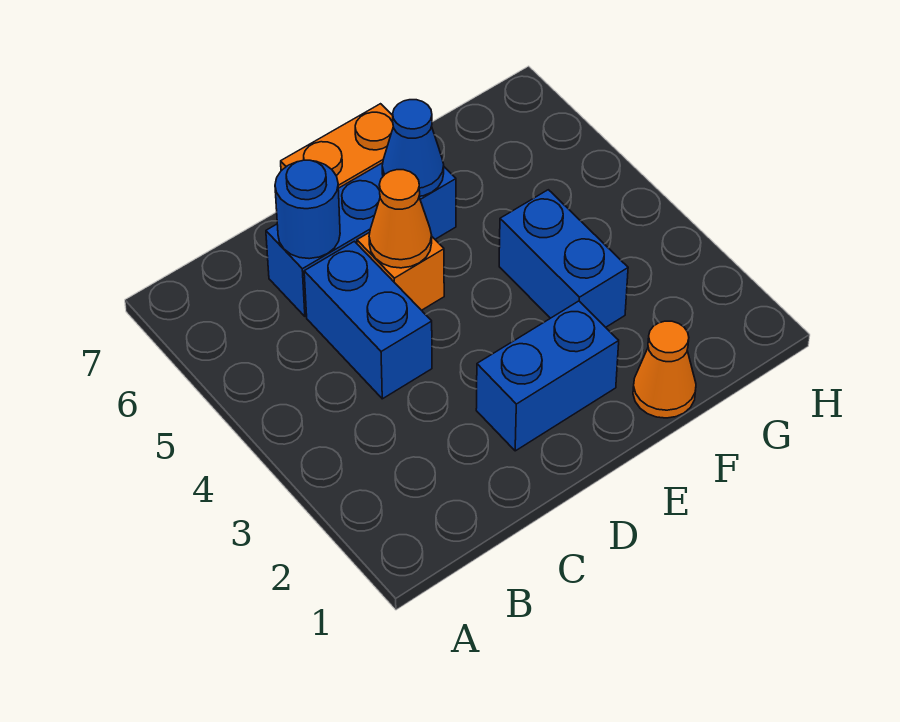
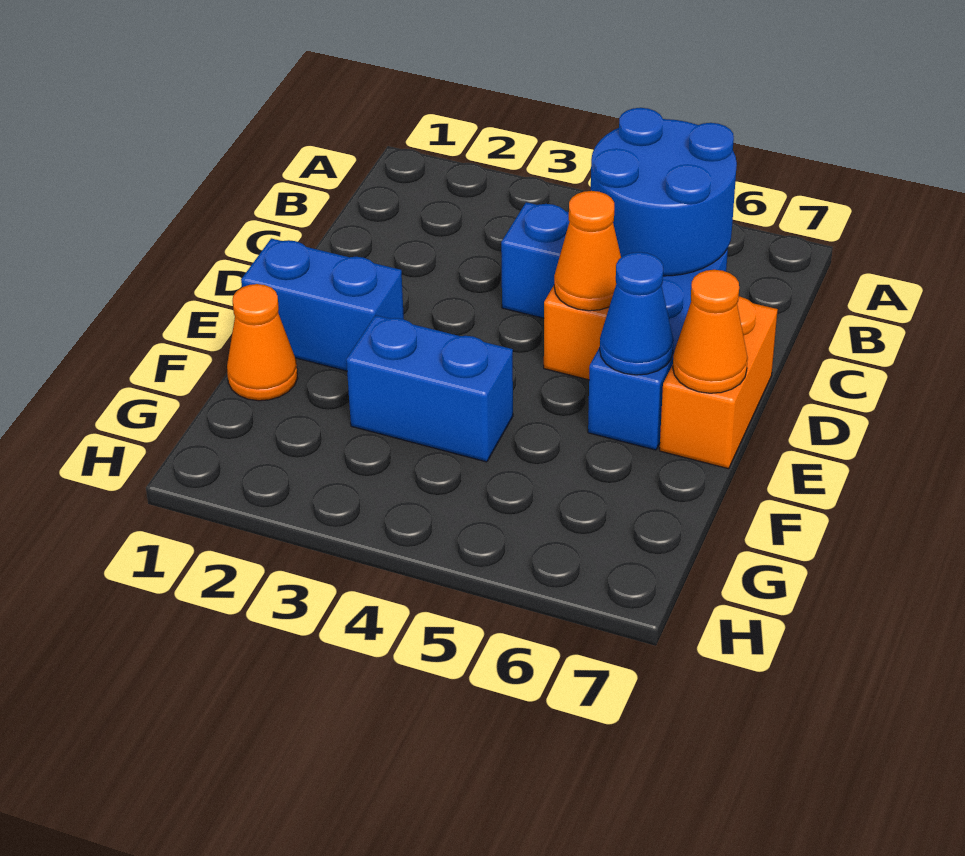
blue round brick C6 level 2 -> blue round brick B5:C6 level 2
blue brick D2:E2 level 1 -> blue brick E1:E2 level 1
none -> orange cone E7 level 2

